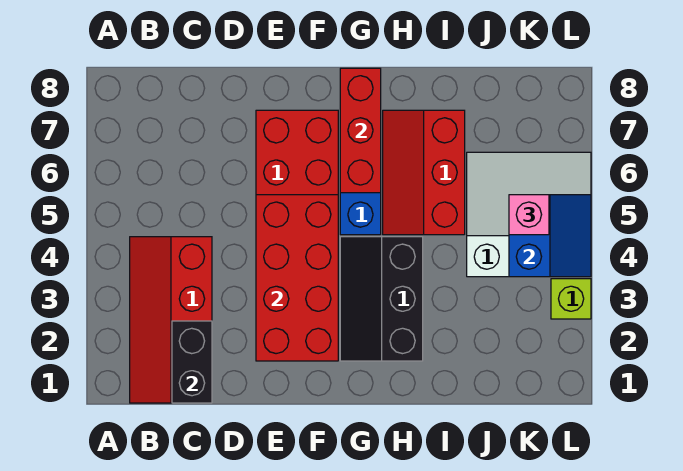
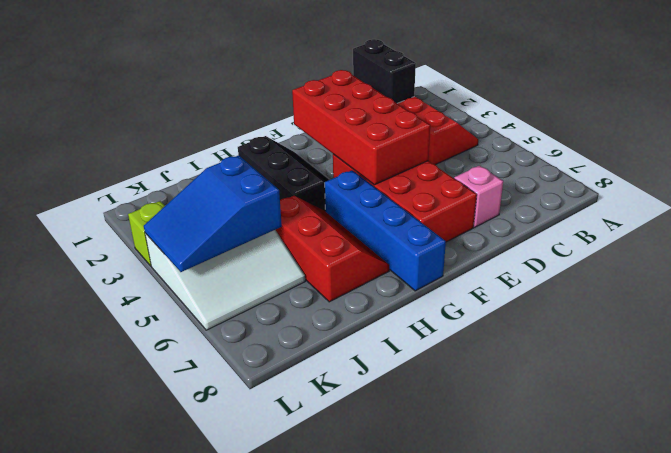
red brick G6:G8 level 2 -> none
blue slope K4:L5 level 2 top K -> blue slope J4:L5 level 2 top J
pink brick K5 level 3 -> pink brick D7 level 1

